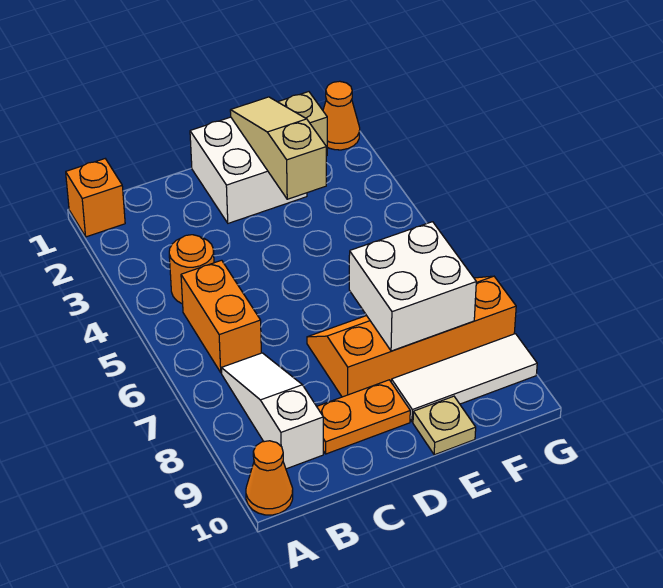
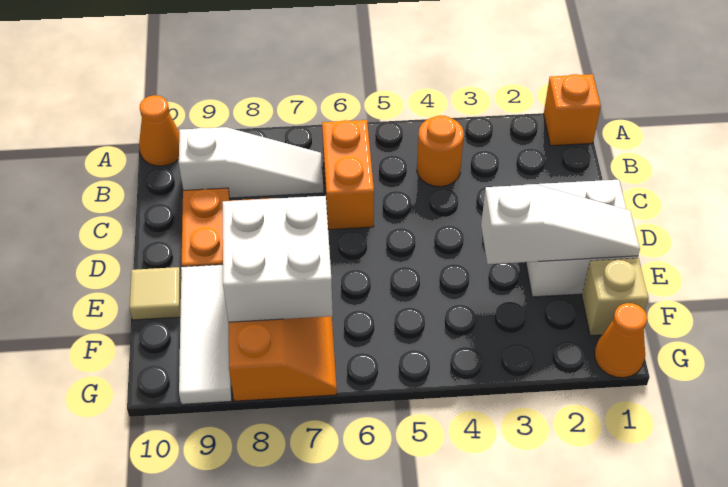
orange brick B5:B6 level 1 -> orange brick B6:C6 level 1
tan slope E1:E3 level 2 top 3 -> white slope E1:E3 level 2 top 3
tan plate E10 level 1 -> tan tile E10 level 1

